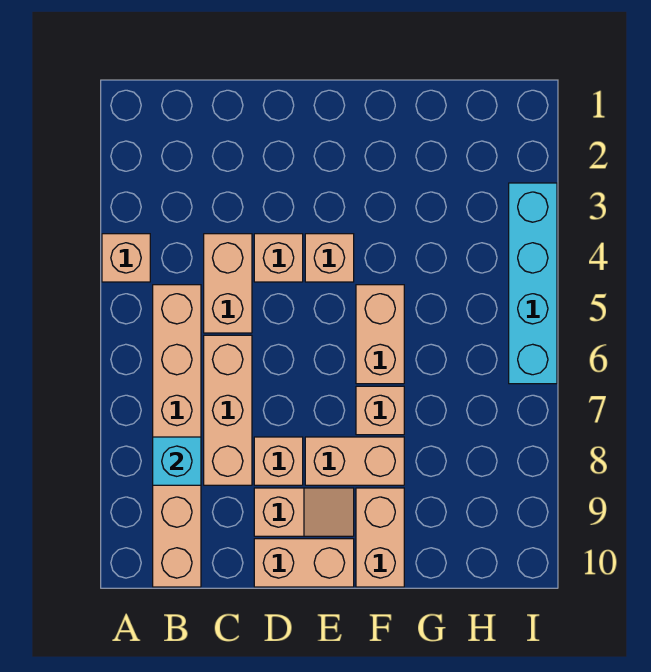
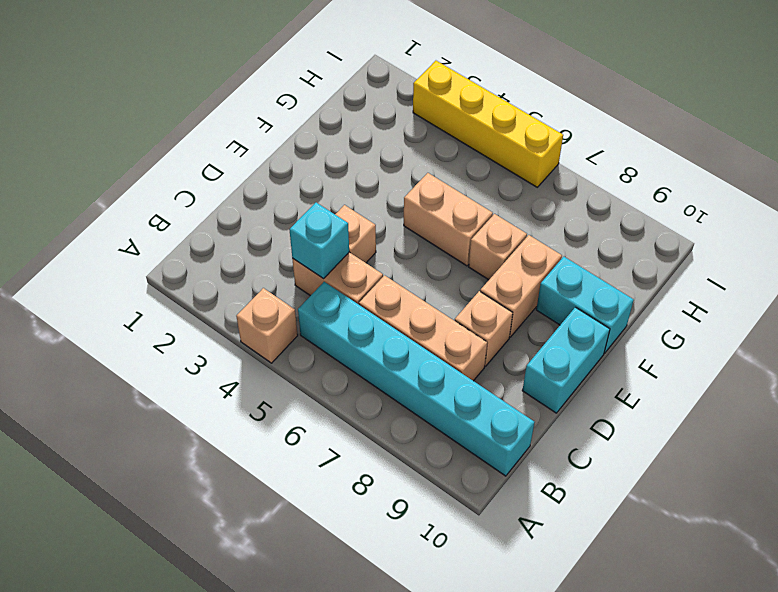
tan brick B5:B10 level 1 -> cyan brick B5:B10 level 1
cyan brick B8 level 2 -> cyan brick C4 level 2
tan slope D9:E9 level 1 top D -> none
tan brick D10:E10 level 1 -> cyan brick D10:E10 level 1
tan brick E4 level 1 -> none
tan brick F9:F10 level 1 -> cyan brick F9:F10 level 1
cyan brick I3:I6 level 1 -> yellow brick I3:I6 level 1

